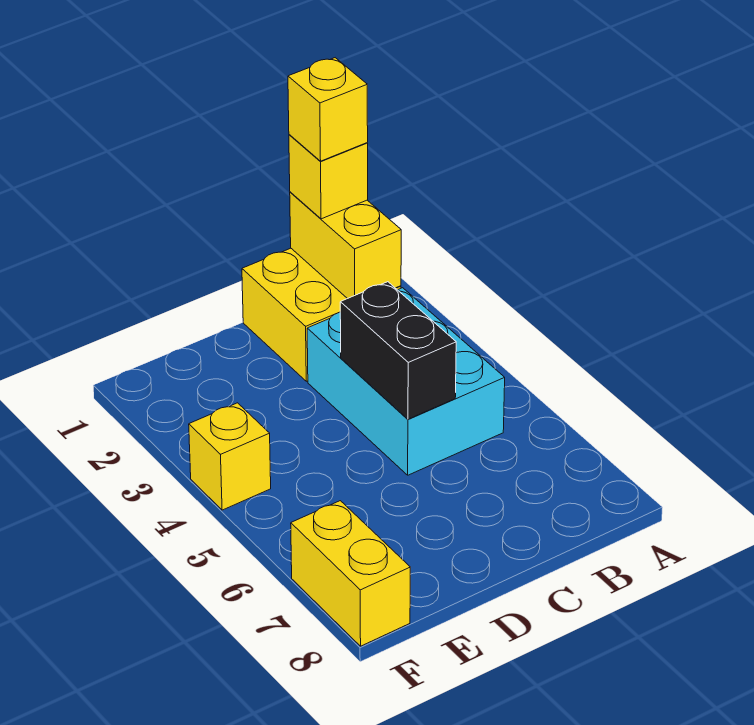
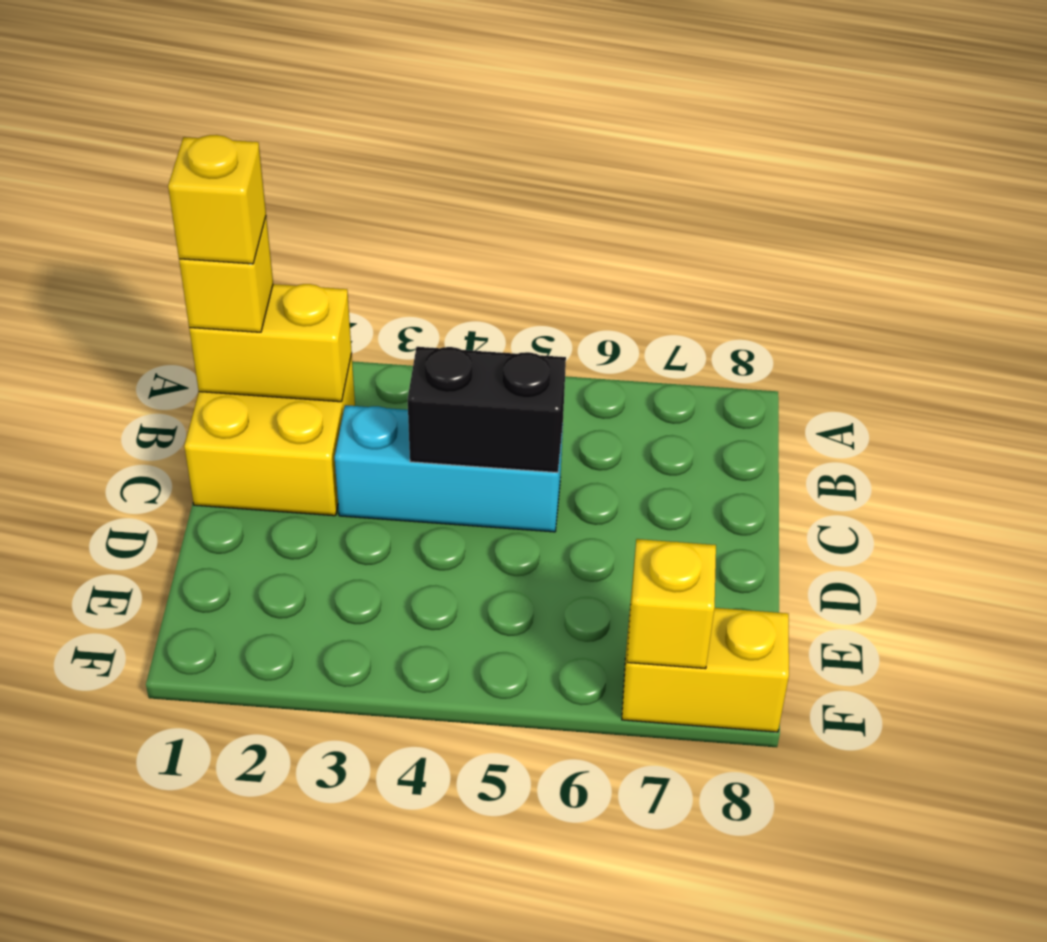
cyan brick B3:C5 level 1 -> cyan brick C3:C5 level 1
yellow brick F4 level 1 -> yellow brick F7 level 2

